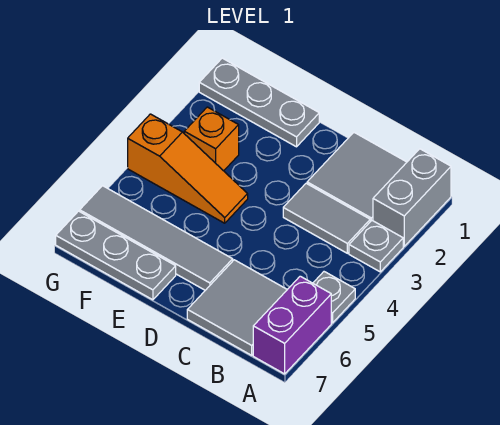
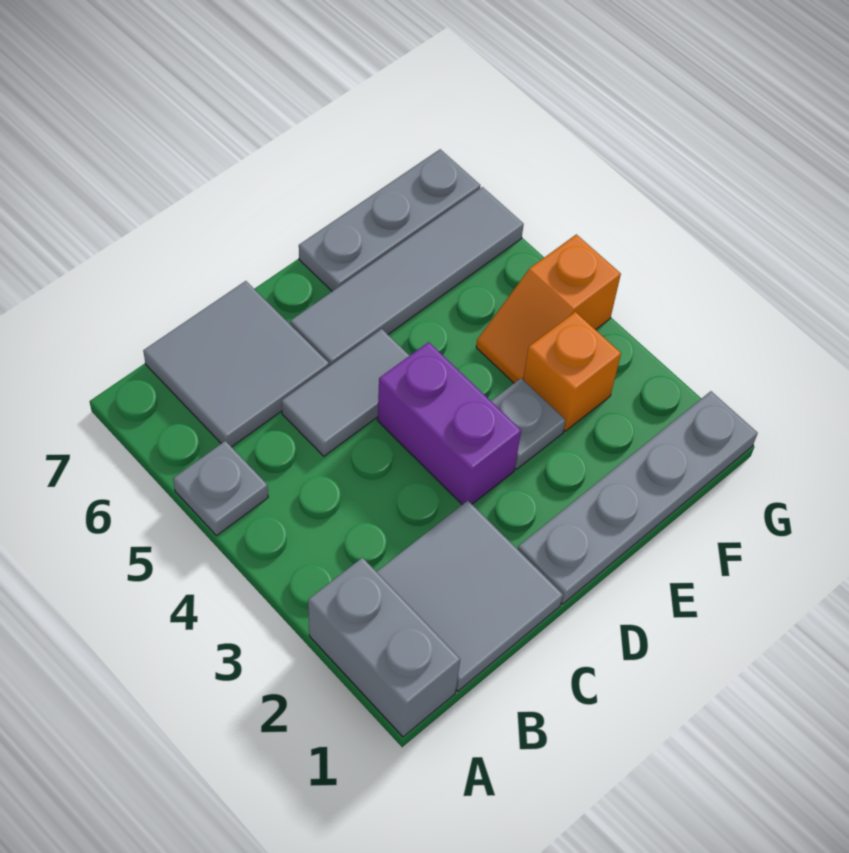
grey plate A3 level 1 -> grey plate E3 level 1
purple brick A6:A7 level 1 -> purple brick D3:D4 level 1
grey tile B3:C3 level 1 -> grey tile C5:D5 level 1
grey plate E1:G1 level 1 -> grey plate D1:G1 level 1
orange slope E4:G4 level 1 top G -> orange slope F4:G4 level 1 top G

